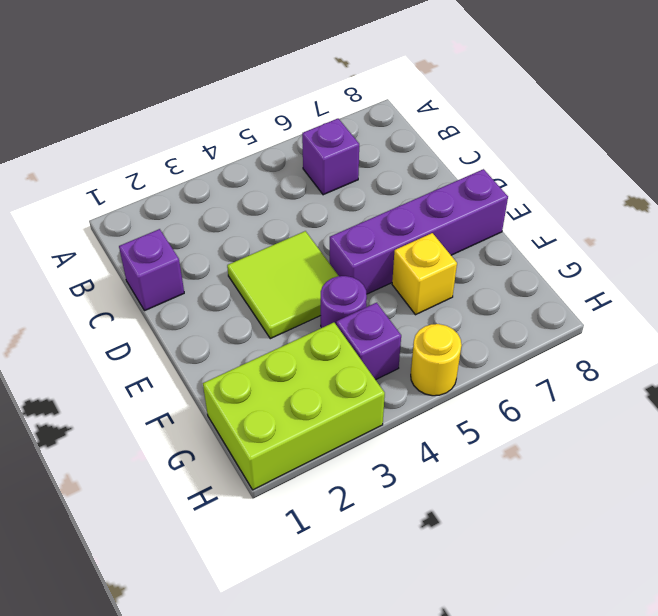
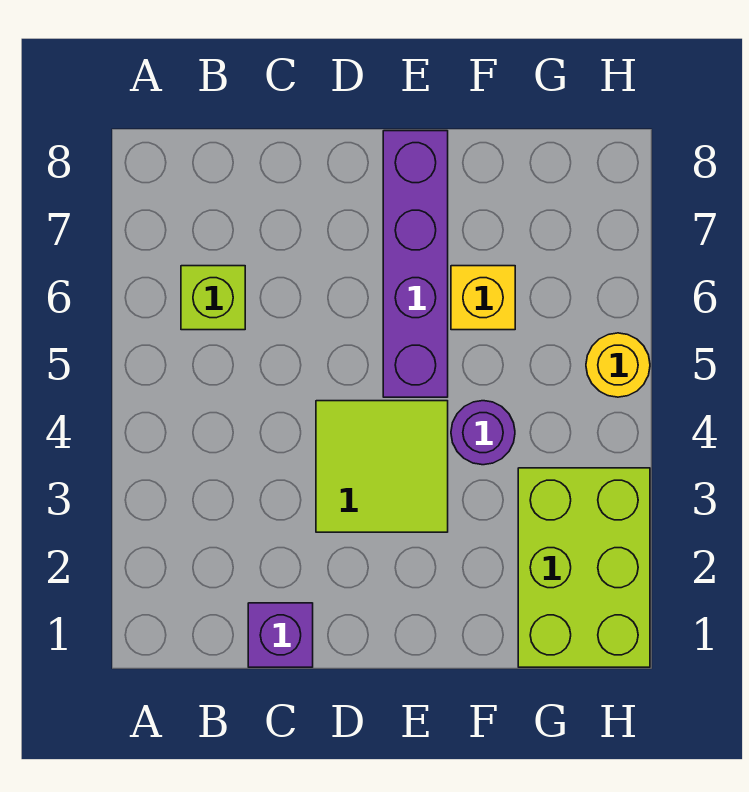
purple brick B6 level 1 -> lime brick B6 level 1
purple brick G4 level 1 -> none

